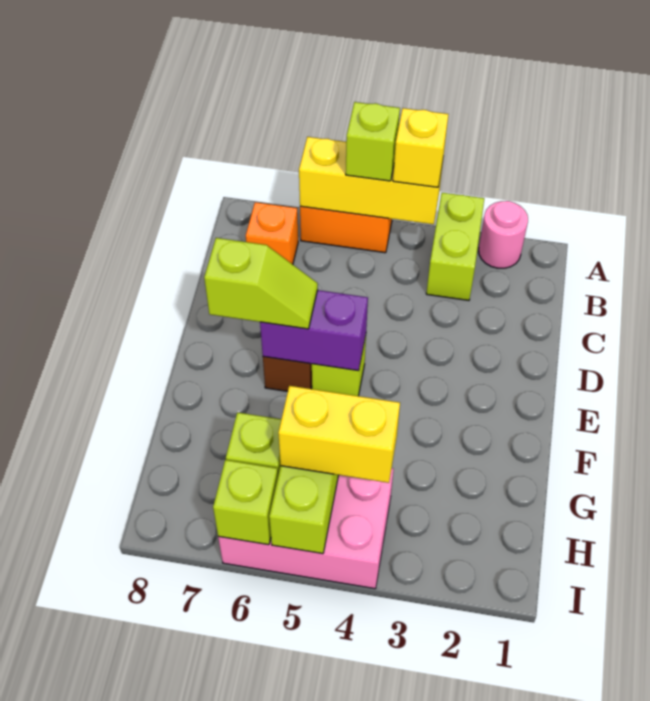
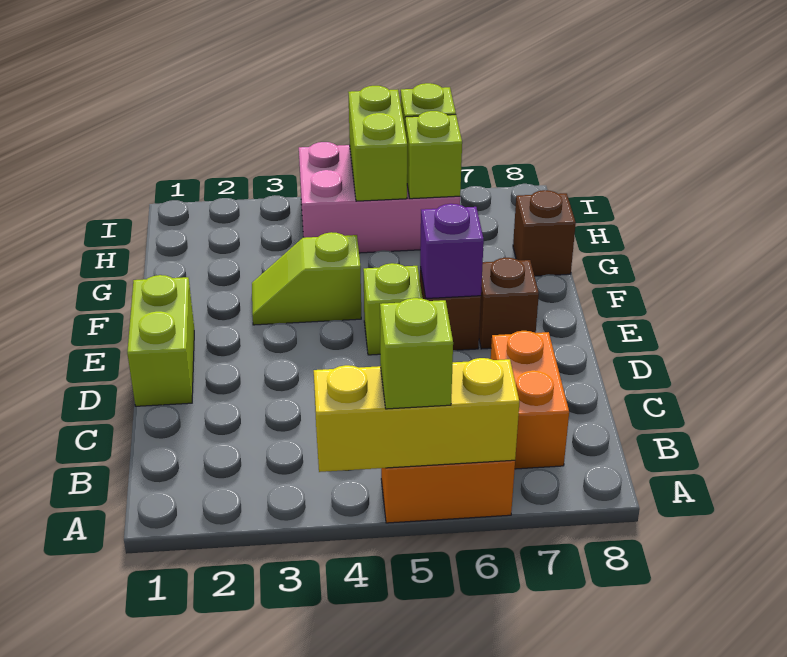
pink round brick A2 level 1 -> none
lime brick A3:B3 level 1 -> lime brick D1:E1 level 1
yellow brick A4 level 3 -> none
orange brick B7 level 1 -> orange brick B7:C7 level 1
purple brick E5:E6 level 2 -> purple brick E6 level 2
lime slope E6:E7 level 3 top 7 -> lime slope F3:F4 level 1 top 4
none -> brown brick E7 level 1
none -> brown brick G8 level 1
yellow brick H4:H5 level 3 -> none

